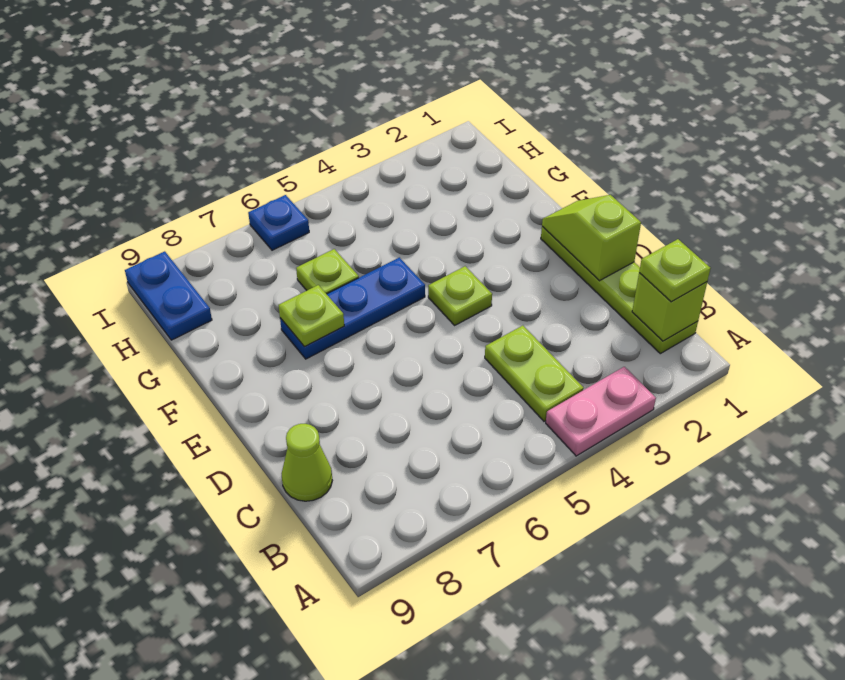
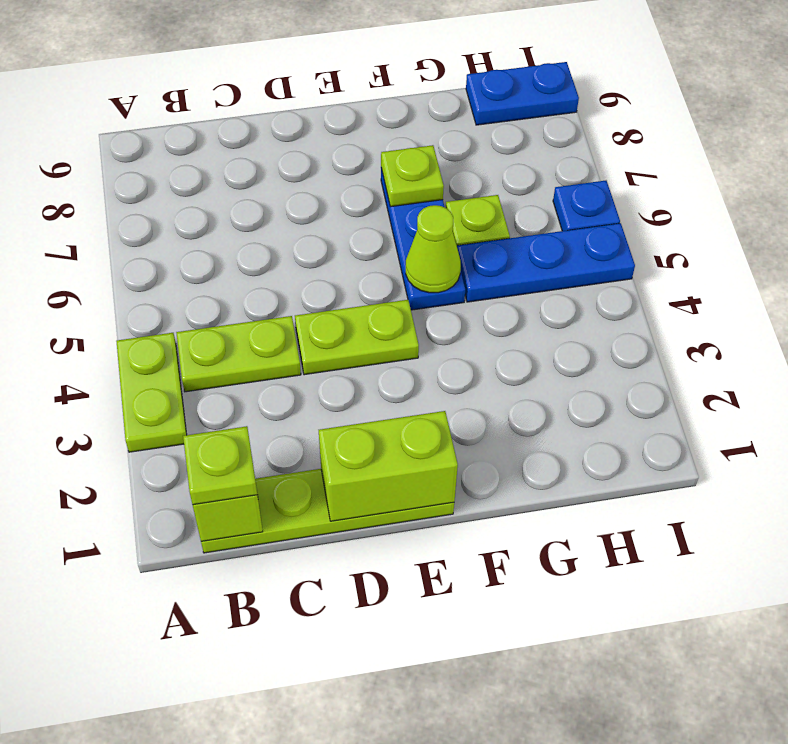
pink plate A3:A4 level 1 -> lime plate A3:A4 level 1
lime cone C9 level 1 -> lime cone F5 level 2
lime slope D1:E1 level 2 top D -> lime brick D1:E1 level 2
lime plate E4 level 1 -> lime plate D4:E4 level 1
none -> blue plate G5:I5 level 1

